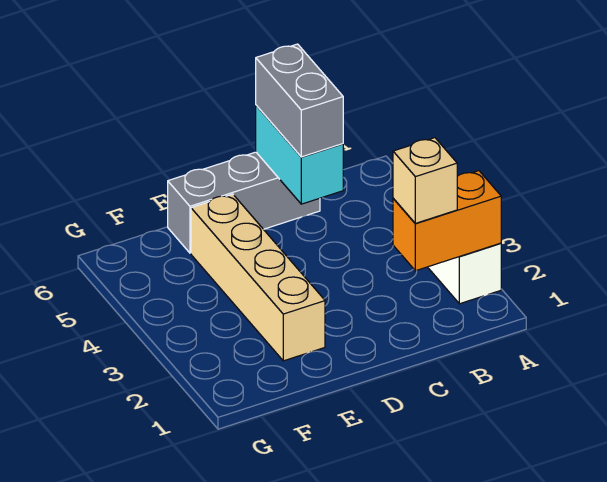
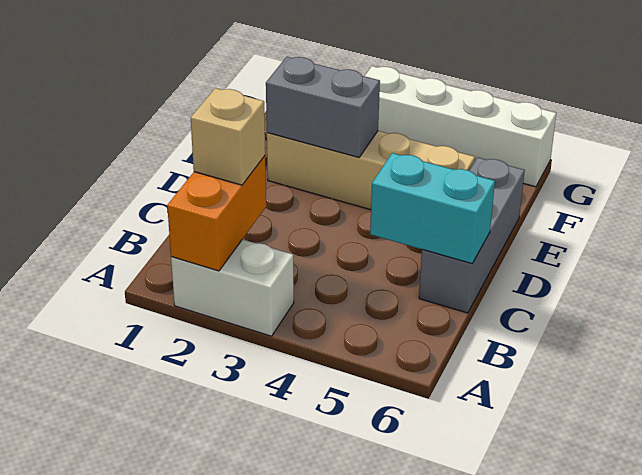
grey brick C5:C6 level 3 -> grey brick E2:E3 level 2
none -> white brick G3:G6 level 1

